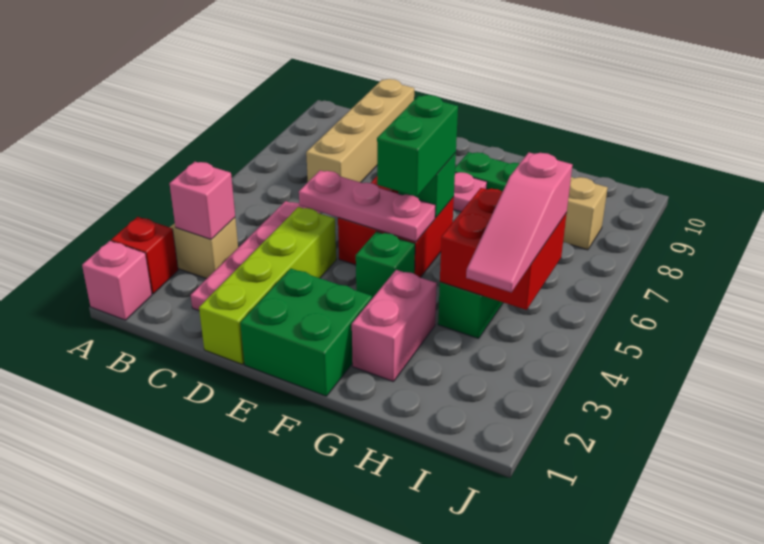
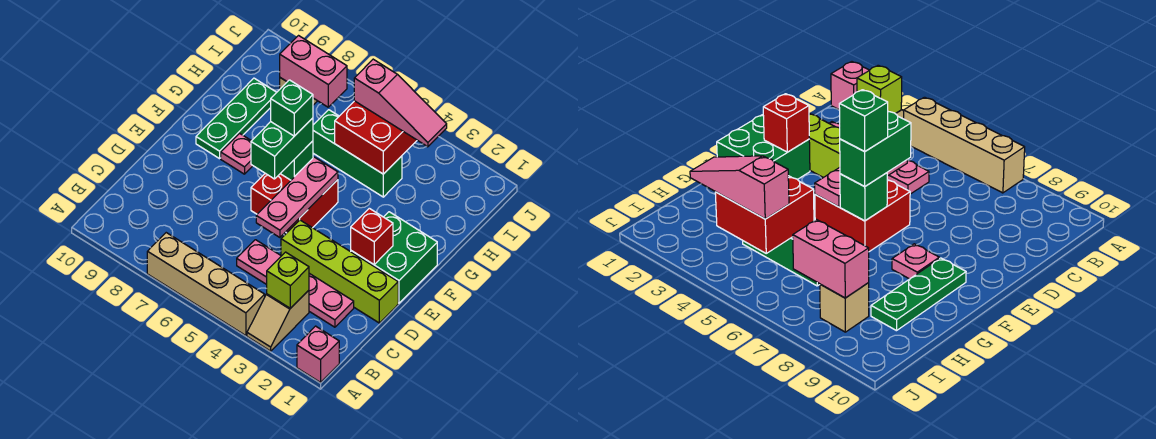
red brick A2 level 1 -> red brick E2 level 2
pink brick B3 level 2 -> lime brick B3 level 2
tan brick C7:C10 level 1 -> tan brick A4:A7 level 1
green brick F4 level 1 -> green brick F6 level 4
green brick F5:F6 level 3 -> green brick E6:F6 level 3
pink brick G2:G3 level 1 -> pink brick I7:I8 level 2

